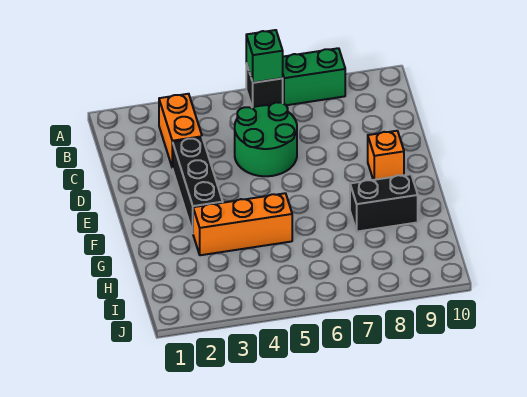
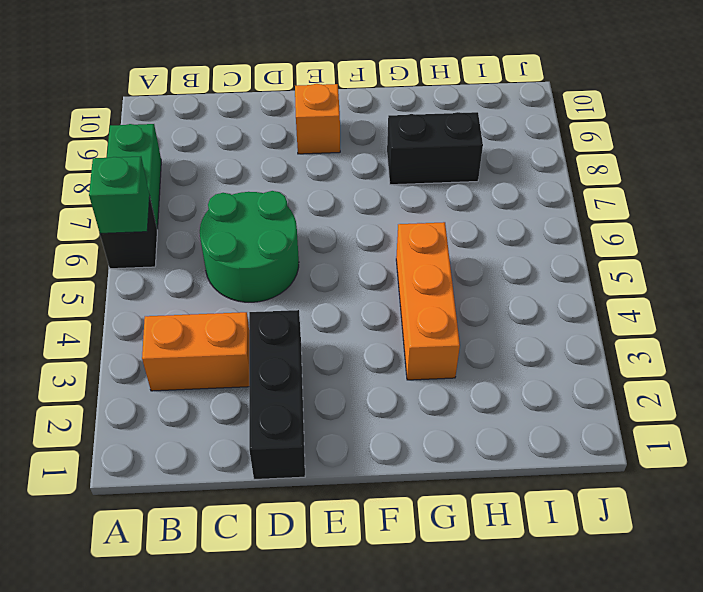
black brick D3:F3 level 1 -> black brick D1:D3 level 1
black brick G8:G9 level 1 -> black brick G8:H8 level 1

